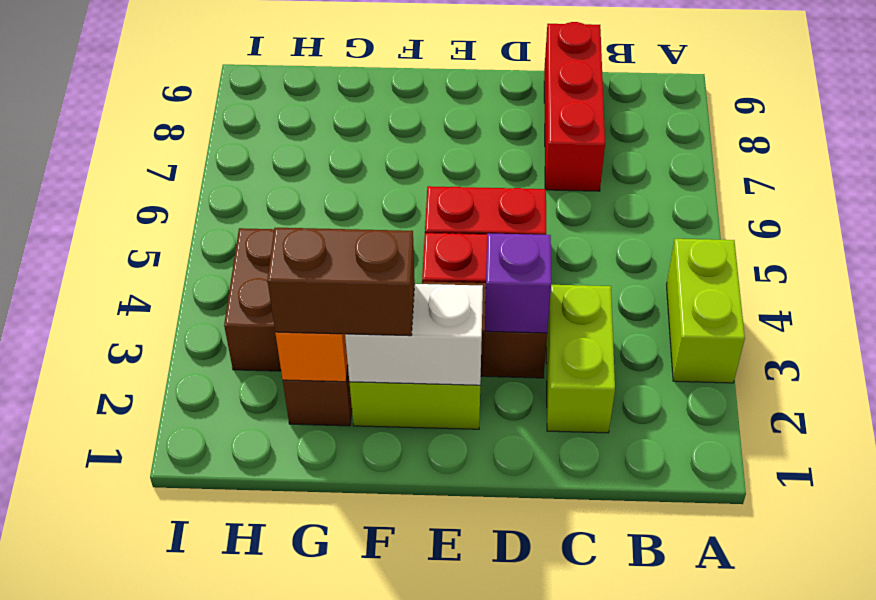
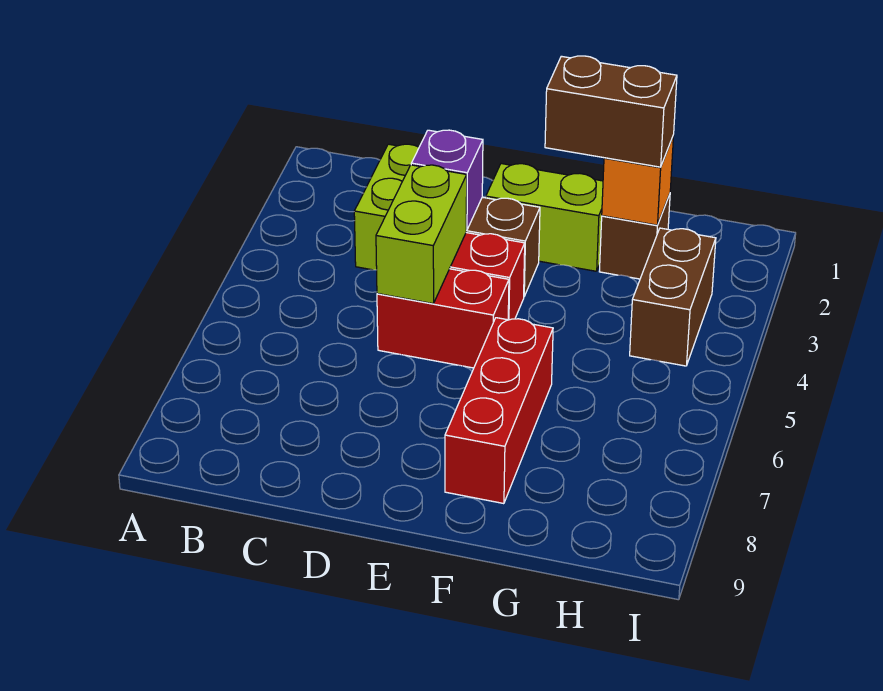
lime brick A3:A4 level 1 -> lime brick D4:D5 level 2
red brick C7:C9 level 1 -> red brick F6:F8 level 1
white brick E2:F2 level 2 -> none

